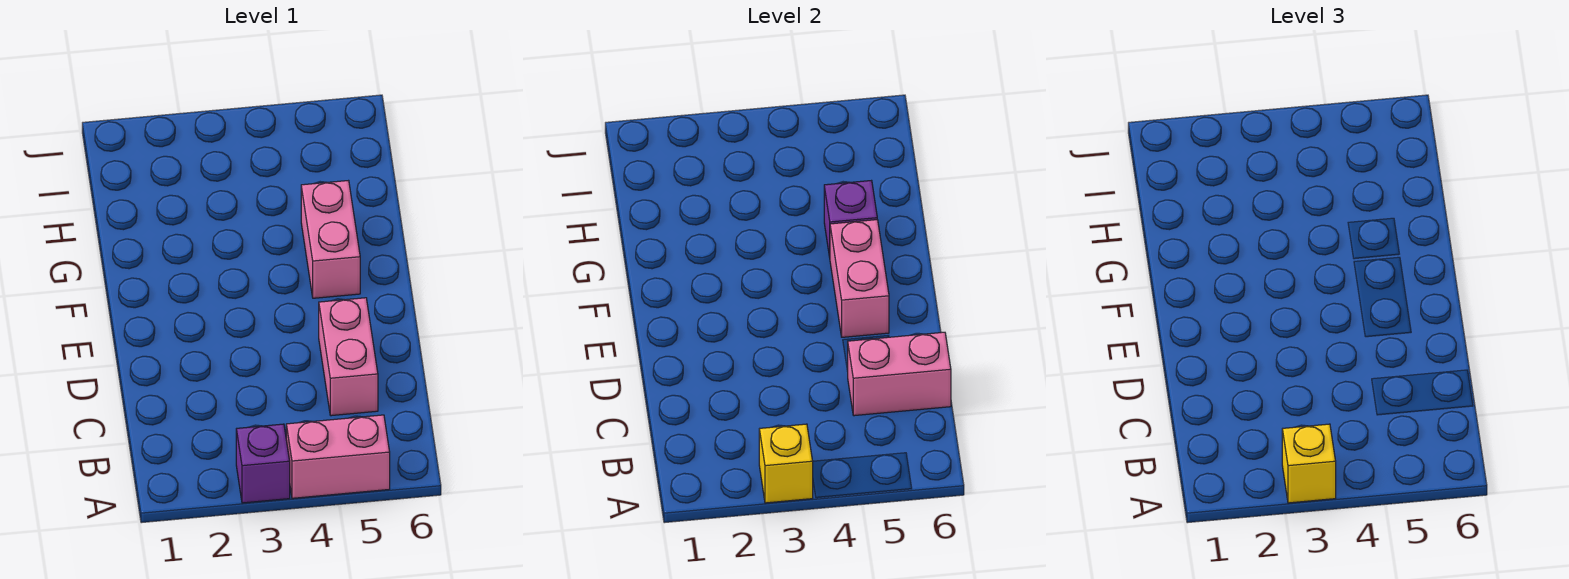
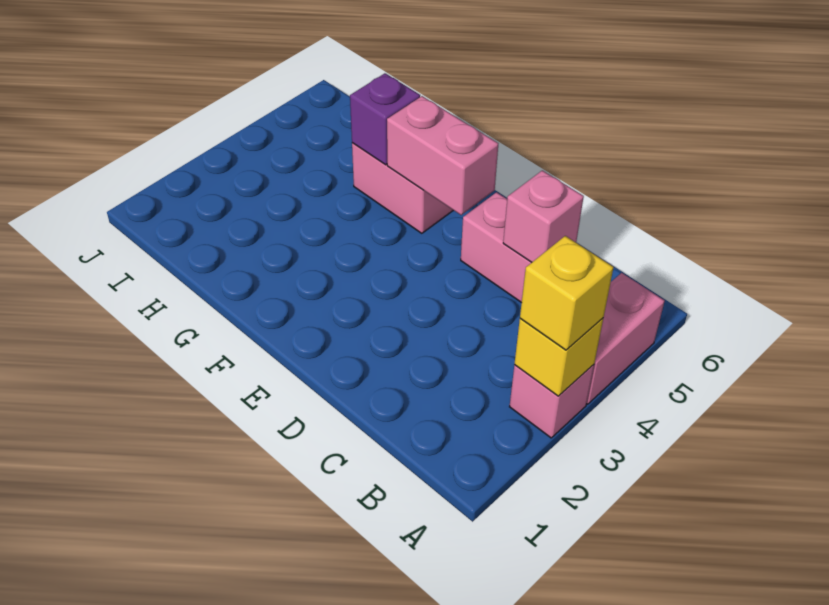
purple brick A3 level 1 -> pink brick A3 level 1
pink brick C5:C6 level 2 -> pink brick C5 level 2

